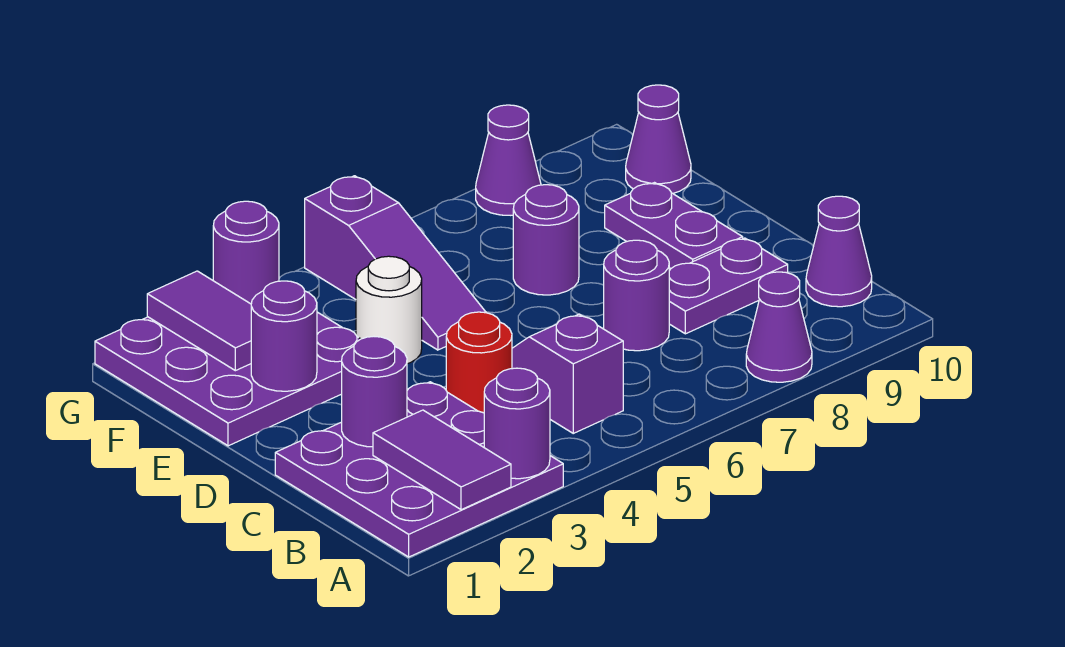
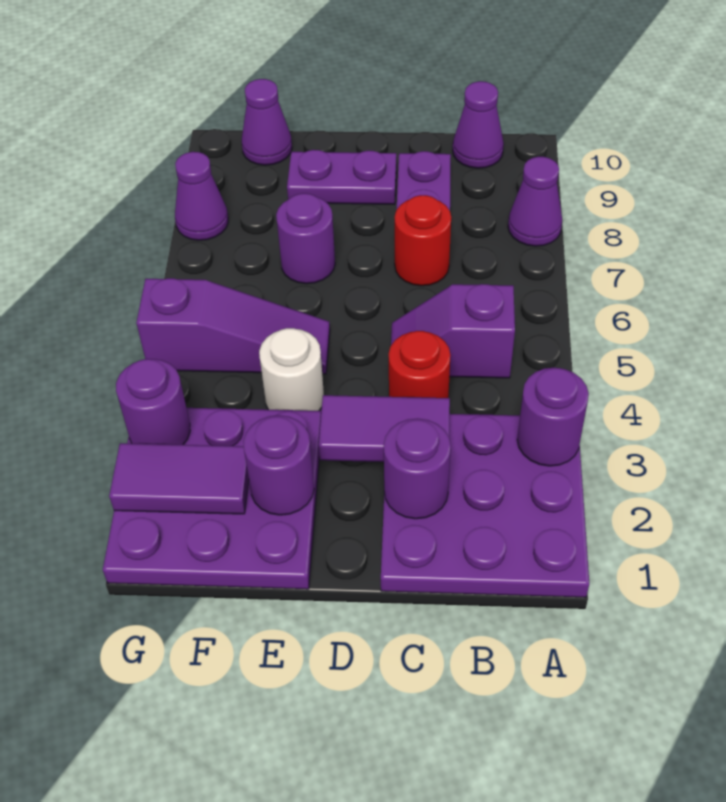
purple tile A2:B2 level 2 -> purple tile C3:D3 level 2
purple round brick C7 level 1 -> red round brick C7 level 1

